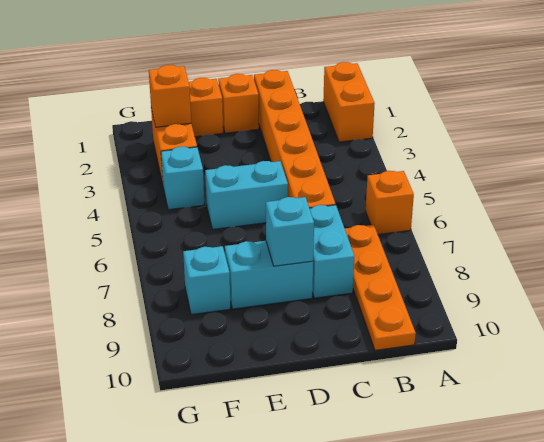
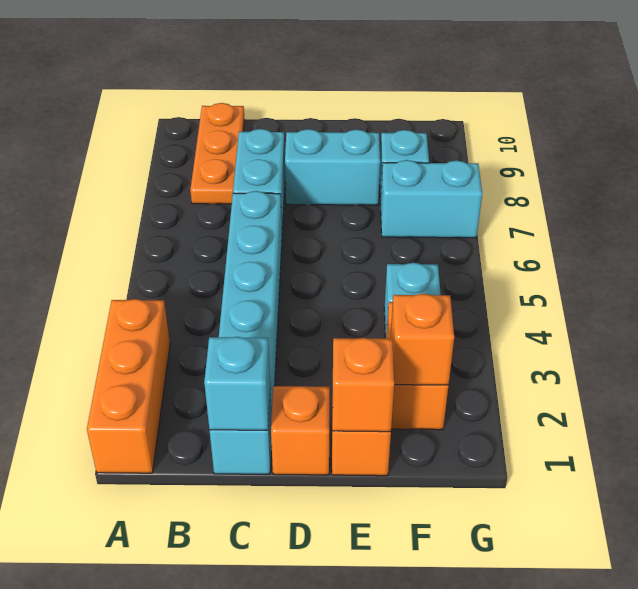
orange brick A1:A2 level 1 -> orange brick A1:A3 level 1
orange brick A6 level 1 -> orange brick E1 level 2
orange plate B7:B10 level 1 -> orange plate B8:B10 level 1
orange brick C1:C6 level 1 -> cyan brick C1:C6 level 1
cyan brick D5:E5 level 1 -> cyan brick F7:G7 level 1
cyan brick D8 level 2 -> cyan brick C1 level 2

